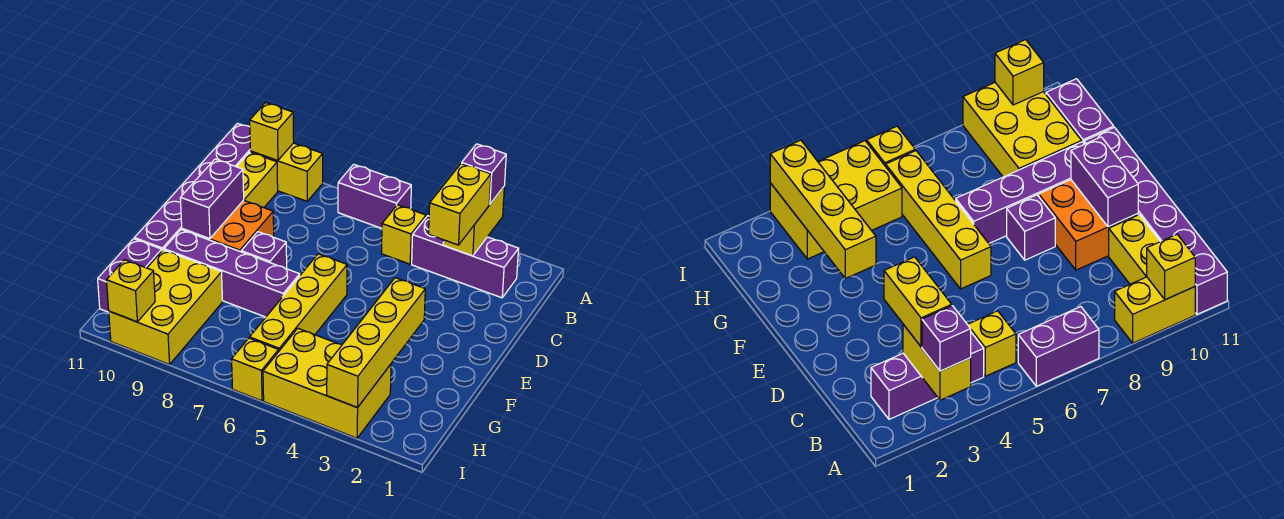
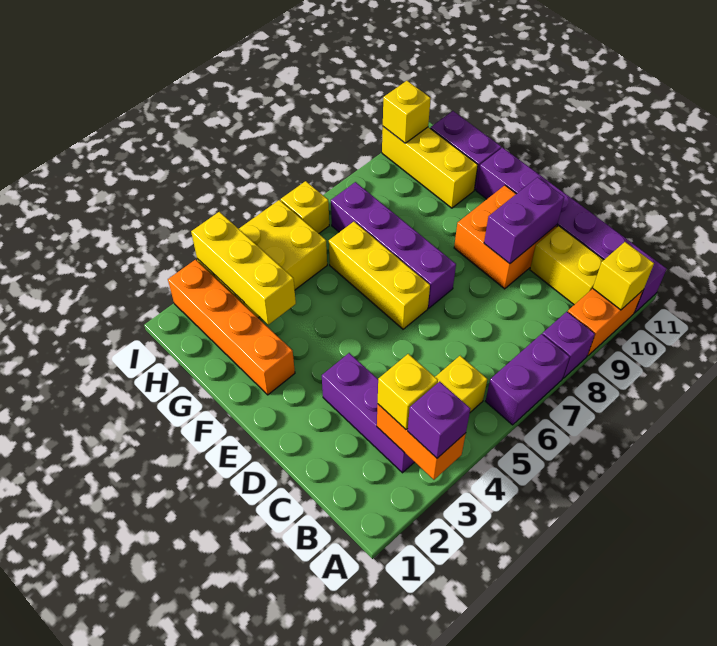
yellow brick A3:B3 level 2 -> orange brick A3:B3 level 2
yellow brick A9:A10 level 1 -> orange brick A9:A10 level 1
purple brick B2:B4 level 1 -> purple brick B3:D3 level 1
yellow brick B3:C3 level 3 -> yellow brick B3 level 3
purple brick D10:E10 level 2 -> purple brick D9:D10 level 2
yellow brick E6:H6 level 1 -> yellow brick E6:G6 level 1
purple brick E8 level 1 -> purple brick A8 level 1
none -> orange brick F2:I2 level 1
yellow brick F3:I3 level 2 -> yellow brick G3:I3 level 2
purple brick F7:F10 level 1 -> purple brick E7:H7 level 1
yellow brick G9:I10 level 1 -> yellow brick G10:I10 level 1

